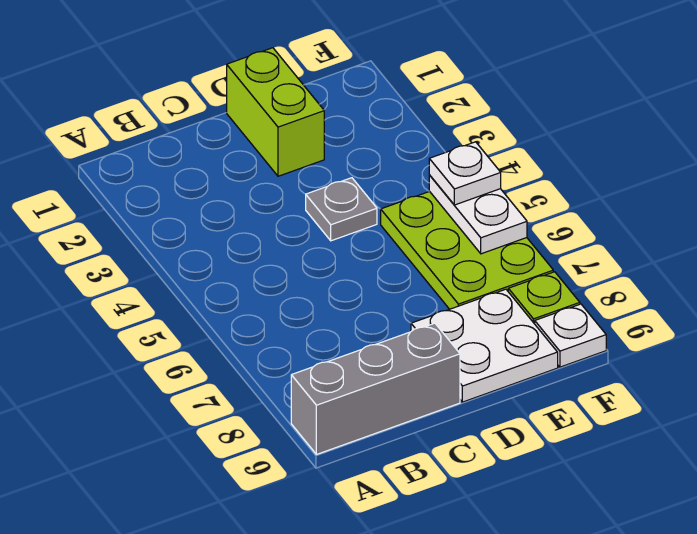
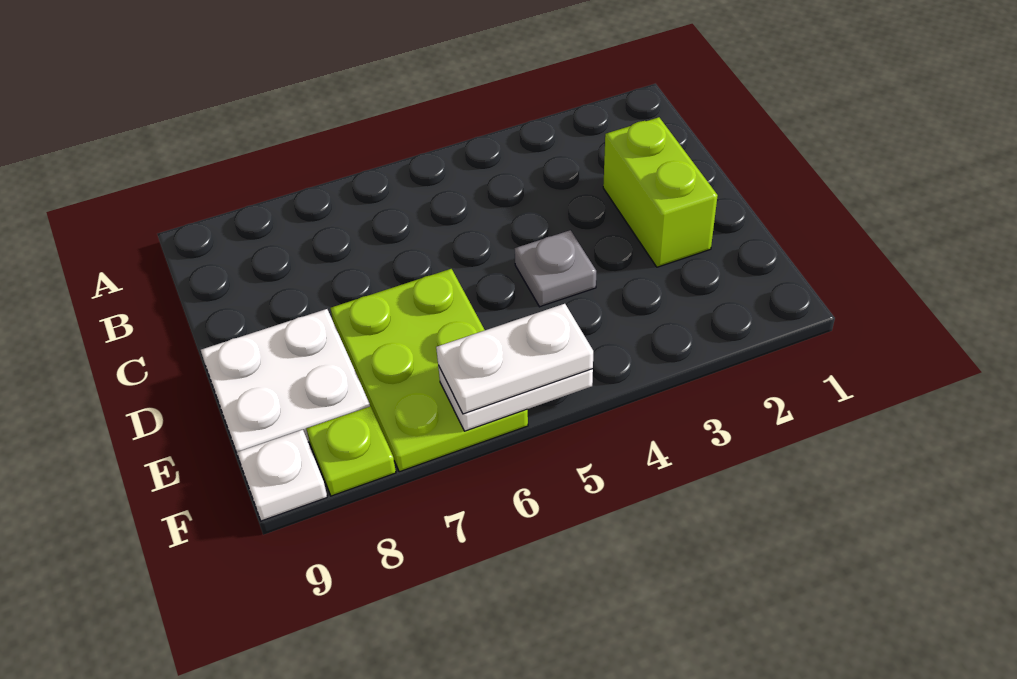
grey brick A9:C9 level 1 -> none
lime brick D1:D2 level 1 -> lime brick C2:D2 level 1
lime plate E5:F7 level 1 -> lime plate D6:F7 level 1
white plate F5 level 3 -> white plate F5:F6 level 3

